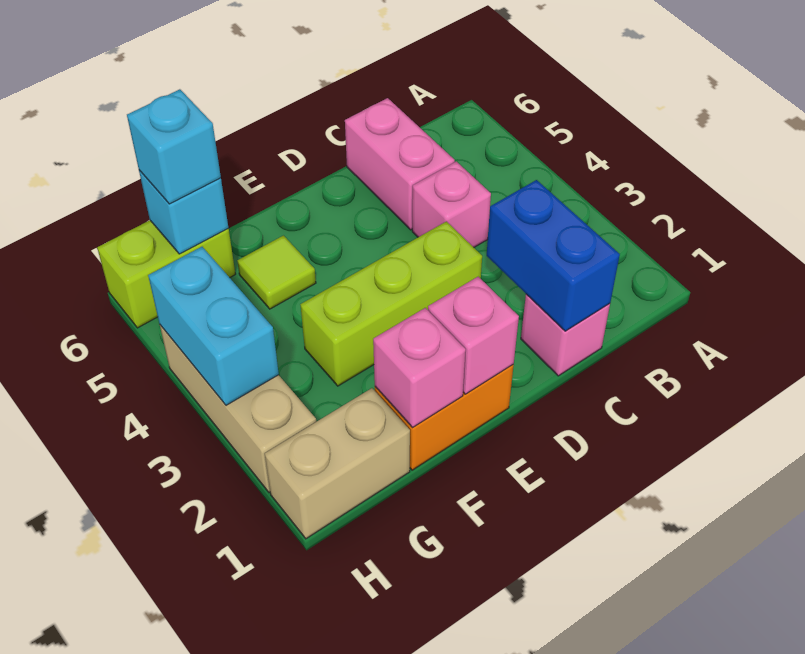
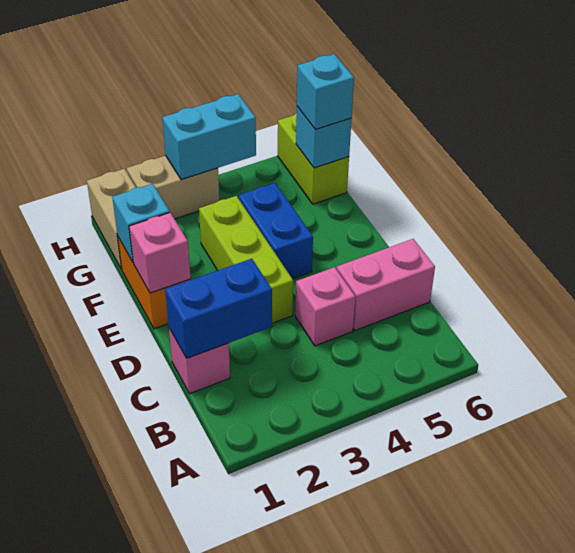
none -> blue brick E4:F4 level 1
pink brick F1 level 2 -> cyan brick F1 level 2
lime tile F5 level 1 -> none
tan brick H2:H4 level 1 -> tan brick H2:H3 level 1

